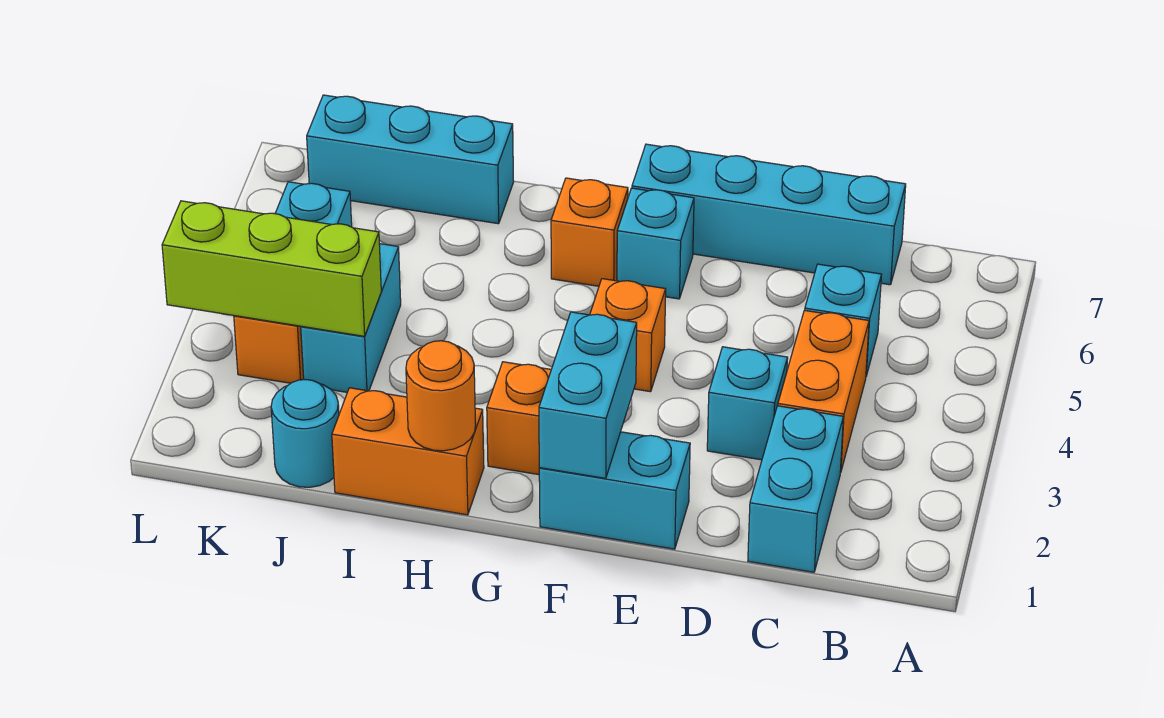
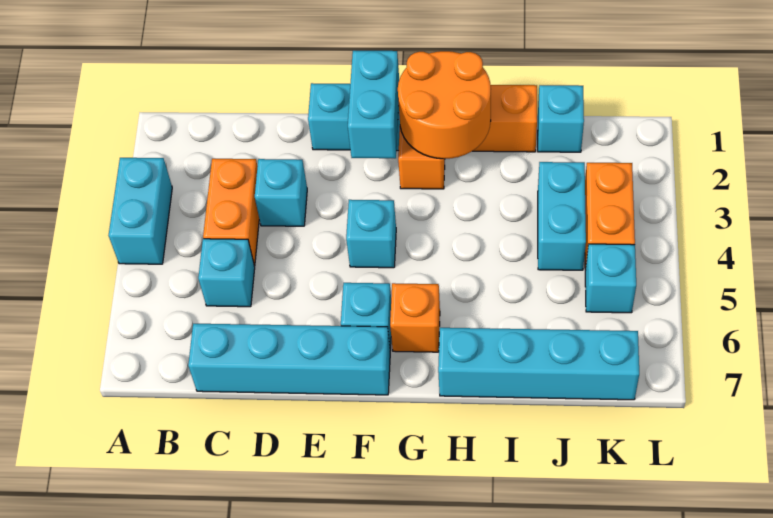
cyan brick C1:C2 level 1 -> cyan brick A3:A4 level 1
orange brick F4 level 1 -> cyan brick F4 level 1
orange round brick H1 level 2 -> orange round brick G1:H2 level 2
cyan brick I7:K7 level 1 -> cyan brick H7:K7 level 1
cyan round brick J1 level 1 -> cyan brick J1 level 1
lime brick J3:L3 level 2 -> none

